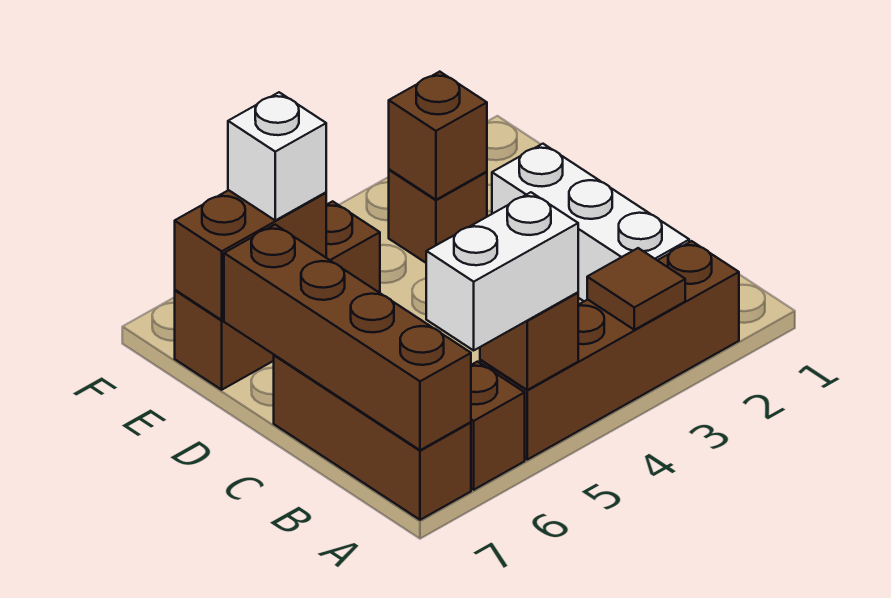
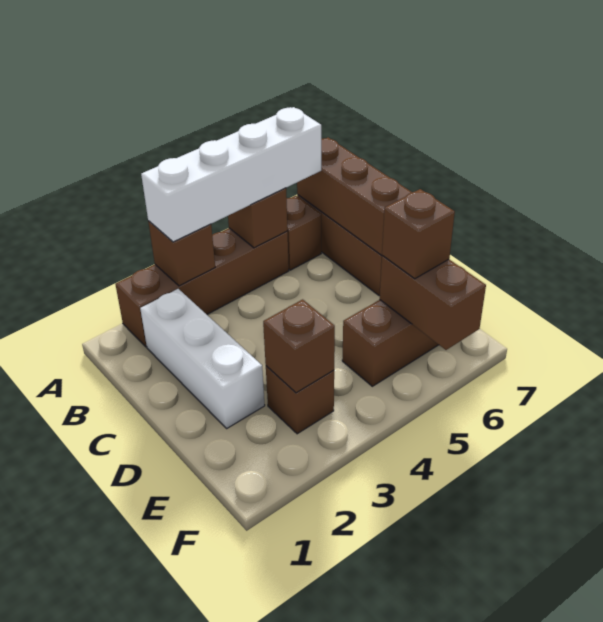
brown tile A3 level 2 -> brown brick A3 level 2
white brick A5:A6 level 3 -> white brick A3:A6 level 3
brown brick E6:E7 level 2 -> brown brick E6:F6 level 2
white brick E6 level 3 -> brown brick E6 level 3

